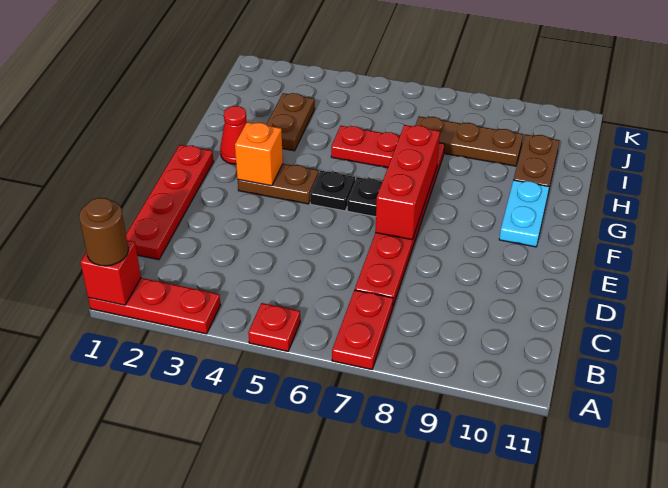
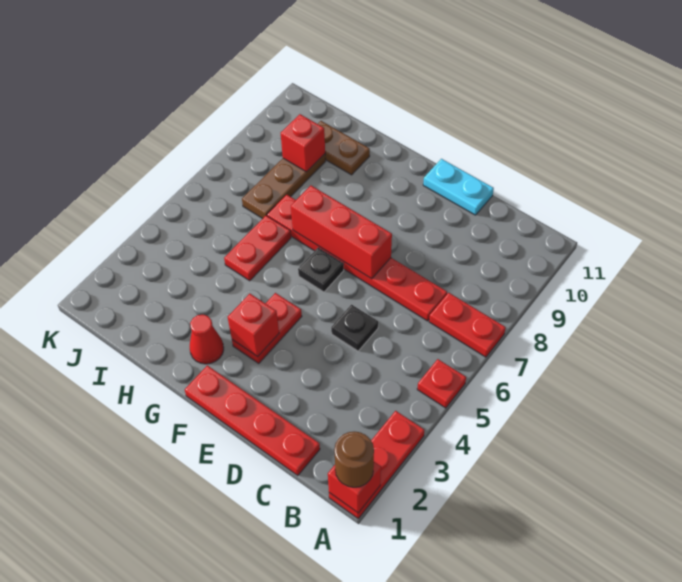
brown plate F3:F4 level 1 -> red plate F3:F4 level 1
orange brick F3 level 2 -> red brick F3 level 2
black plate F5 level 1 -> black plate D5 level 1
cyan plate F10:G10 level 1 -> cyan plate D11:E11 level 1
brown plate H3:I3 level 1 -> none
none -> red brick I9 level 2

